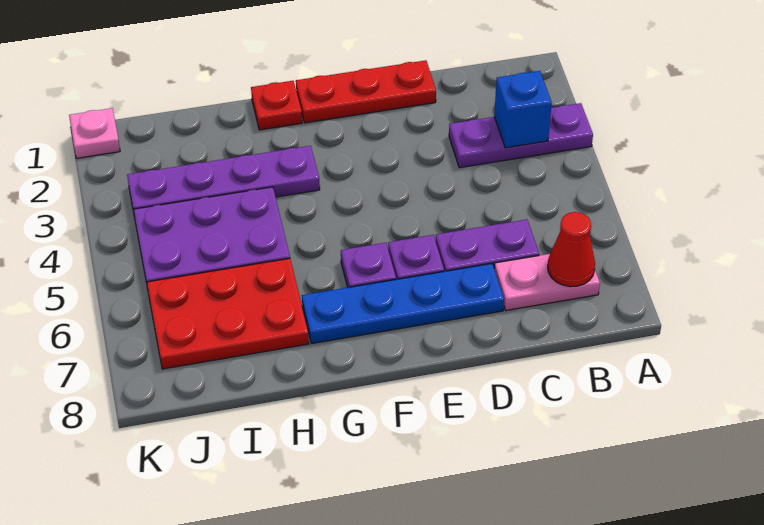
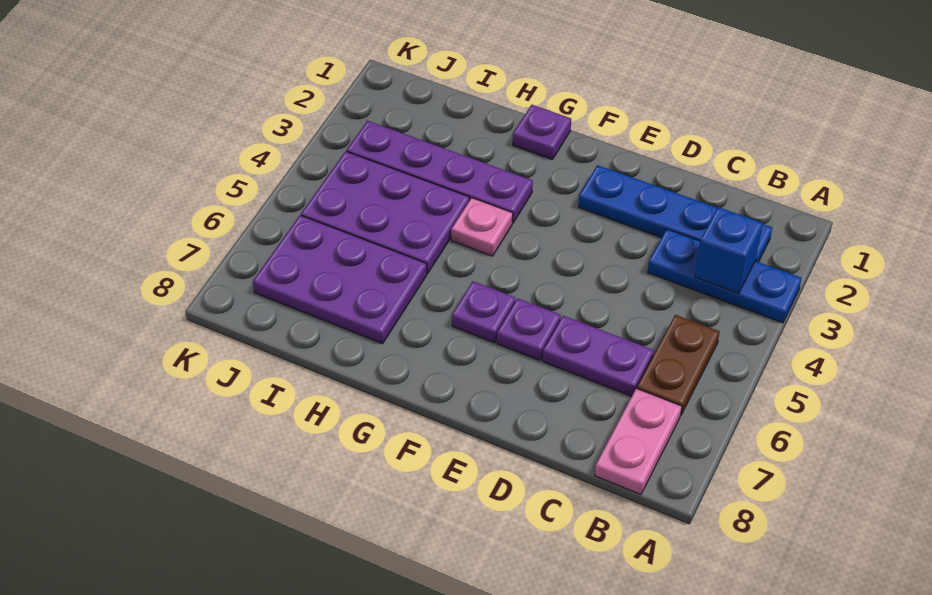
purple plate A3:C3 level 1 -> blue plate A3:C3 level 1
none -> brown plate B5:B6 level 1
pink plate B7:C7 level 1 -> pink plate B7:B8 level 1
red cone B7 level 2 -> none
red plate D1:F1 level 1 -> none
blue plate D7:G7 level 1 -> blue plate B2:E2 level 1
red plate G1 level 1 -> purple plate G1 level 1
red plate H6:J7 level 1 -> purple plate H6:J7 level 1
pink plate K1 level 1 -> pink plate G4 level 1

